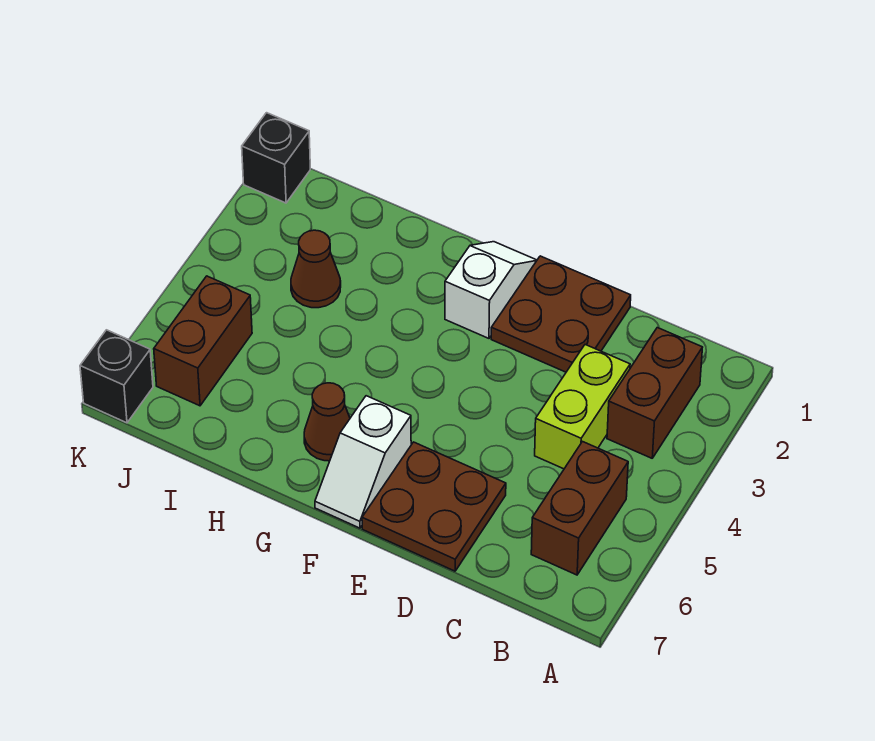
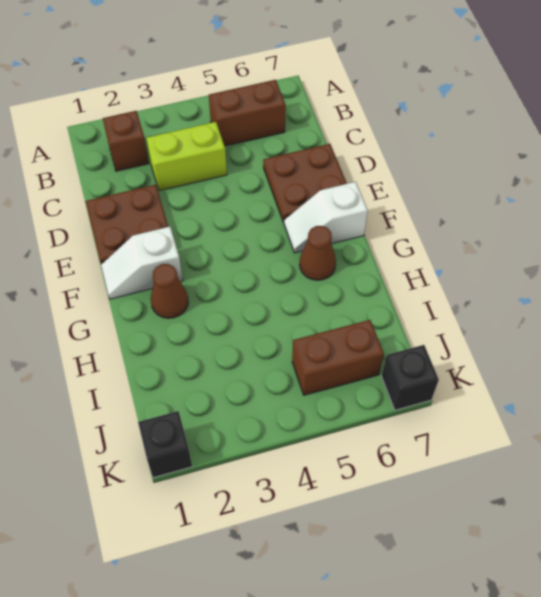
brown brick B2:B3 level 1 -> brown brick B2 level 1
white slope F6:F7 level 1 top 6 -> white slope F6:F7 level 1 top 7
brown cone I3 level 1 -> brown cone G2 level 1

